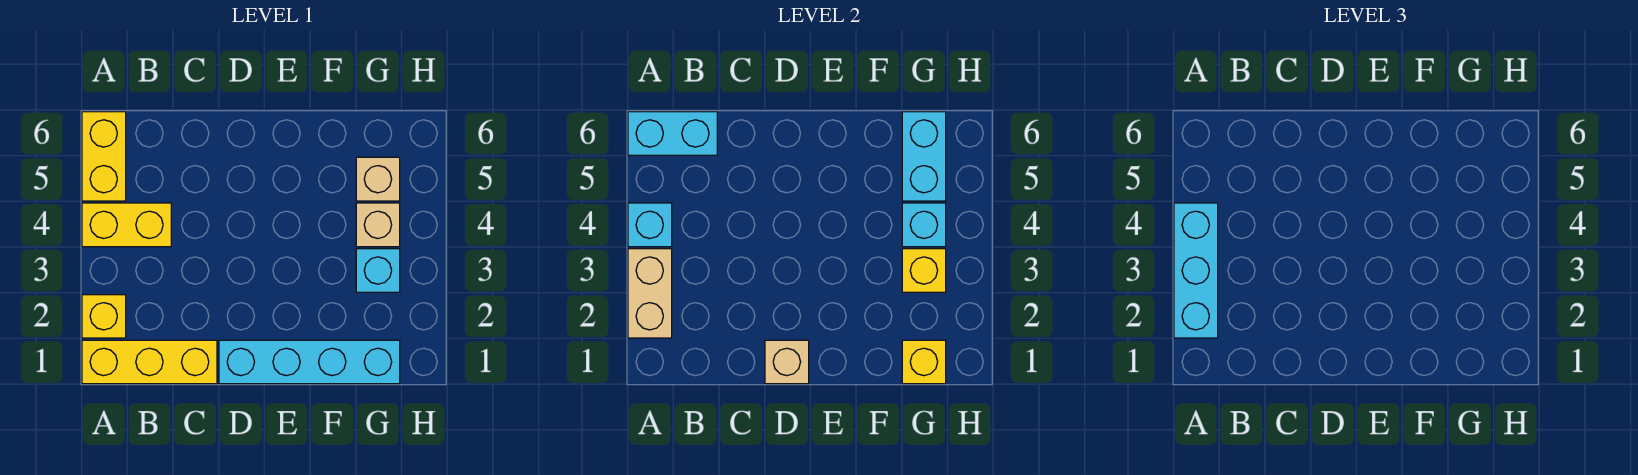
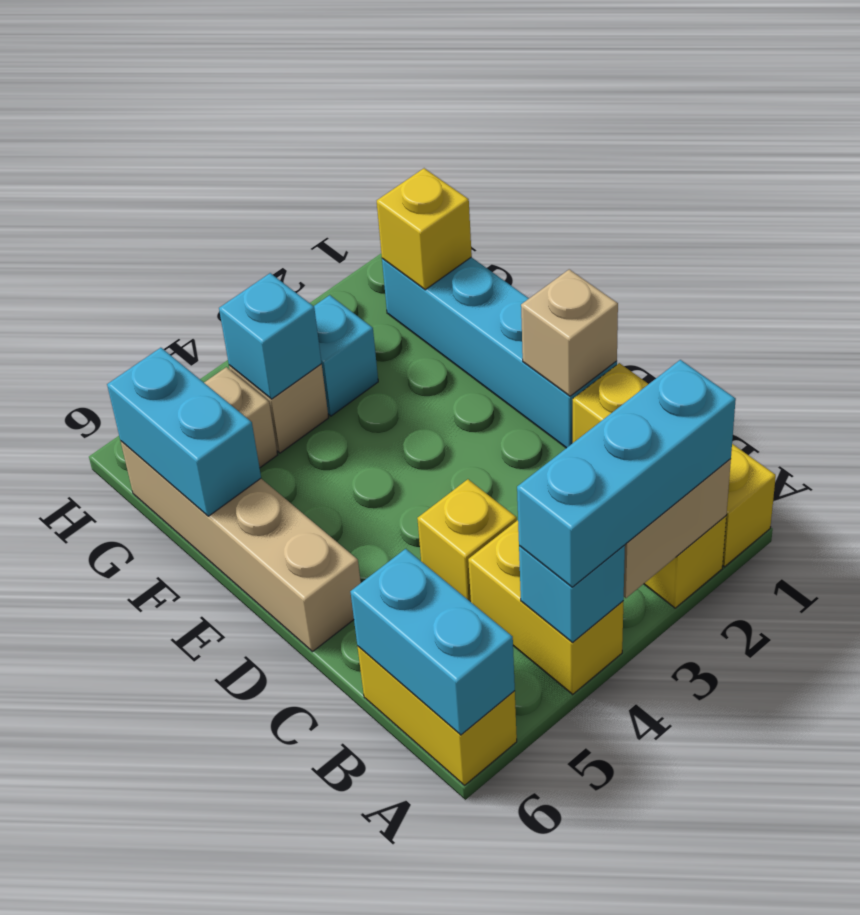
yellow brick A5:A6 level 1 -> yellow brick A6:B6 level 1
none -> tan brick D6:G6 level 1
yellow brick G3 level 2 -> yellow brick C4 level 1
cyan brick G5:G6 level 2 -> cyan brick F6:G6 level 2

